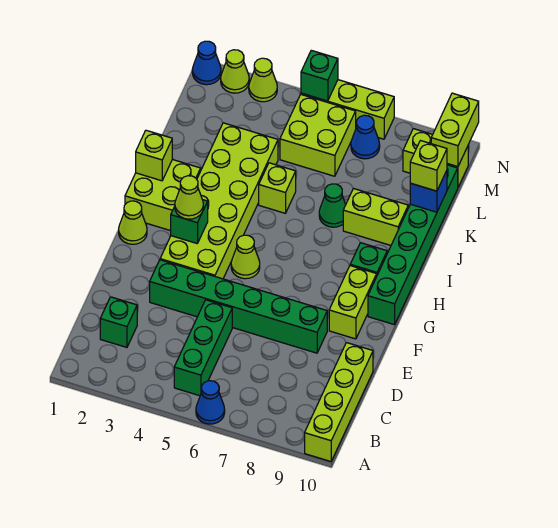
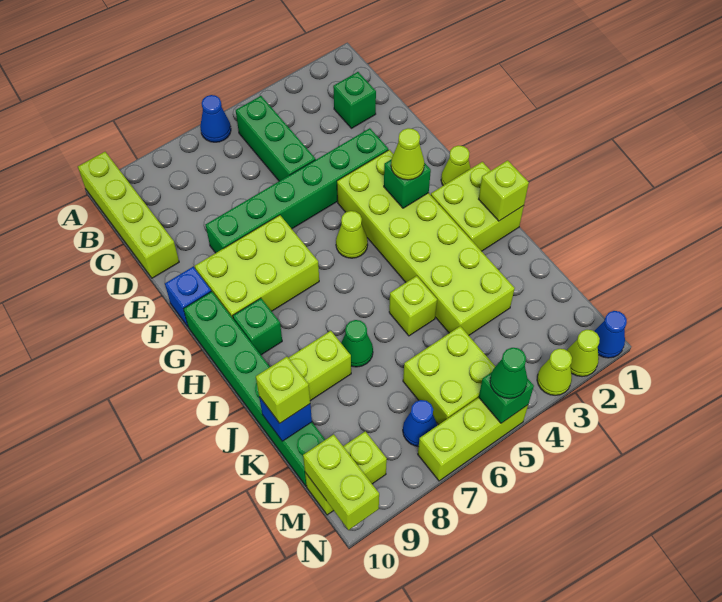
lime brick F9:G9 level 1 -> lime brick F7:G9 level 1
none -> blue brick F10 level 1
none -> green cone N5 level 3

